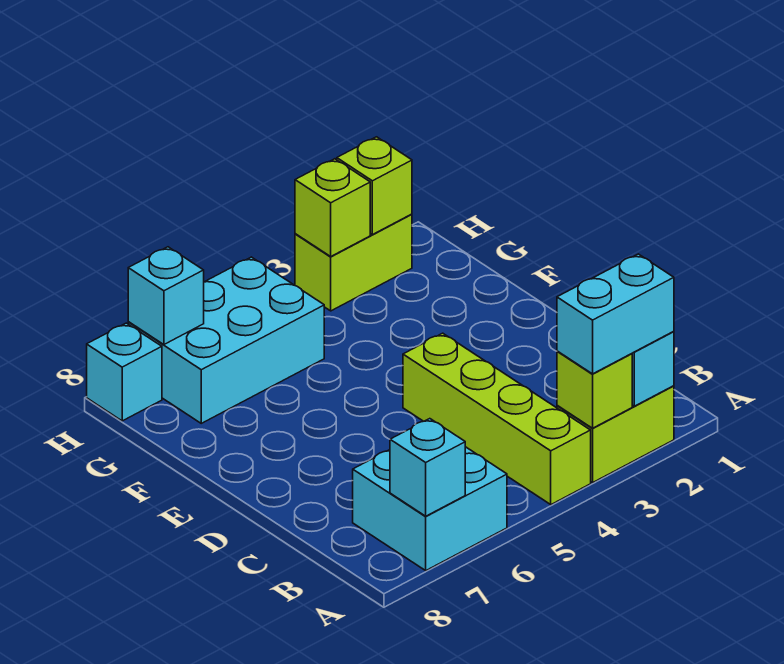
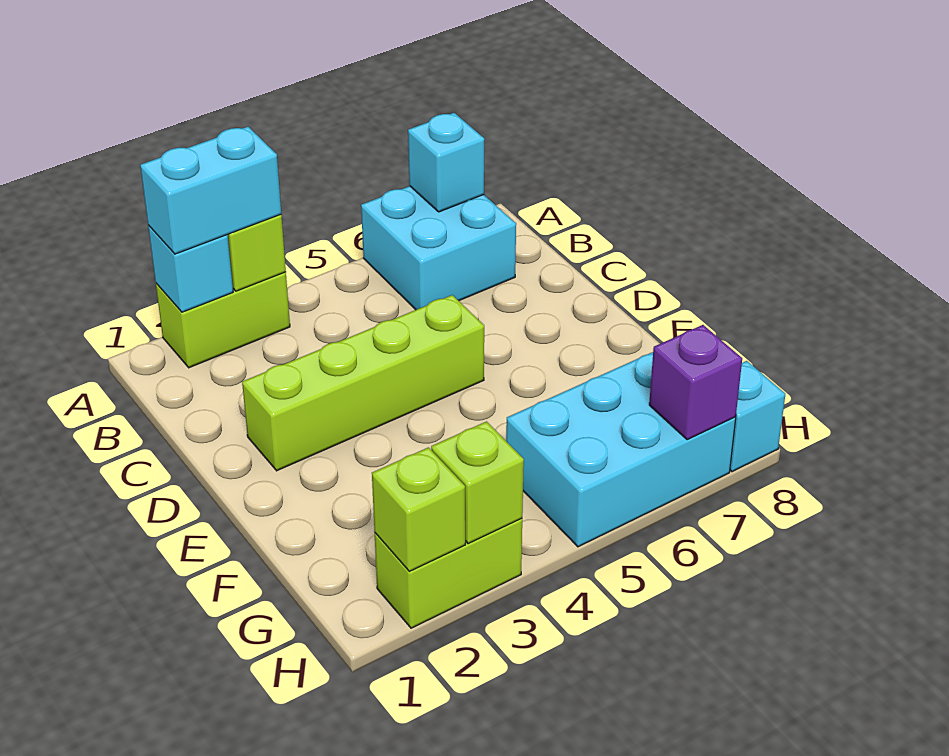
lime brick A4:D4 level 1 -> lime brick D2:D5 level 1
cyan brick H7 level 2 -> purple brick H7 level 2

